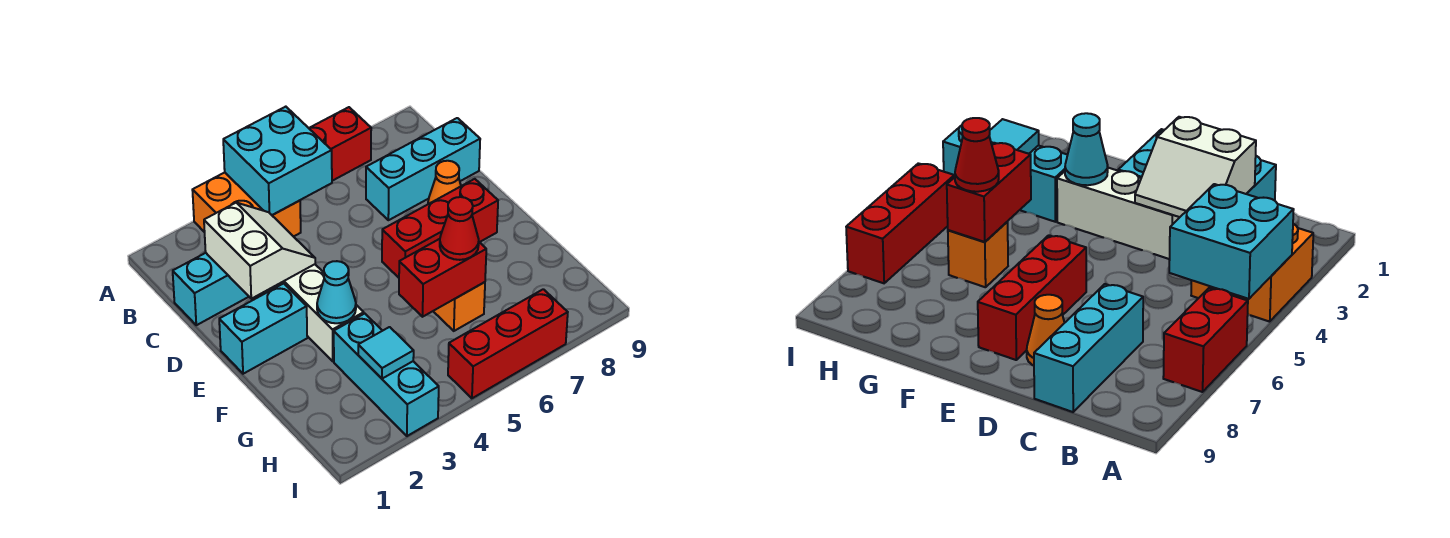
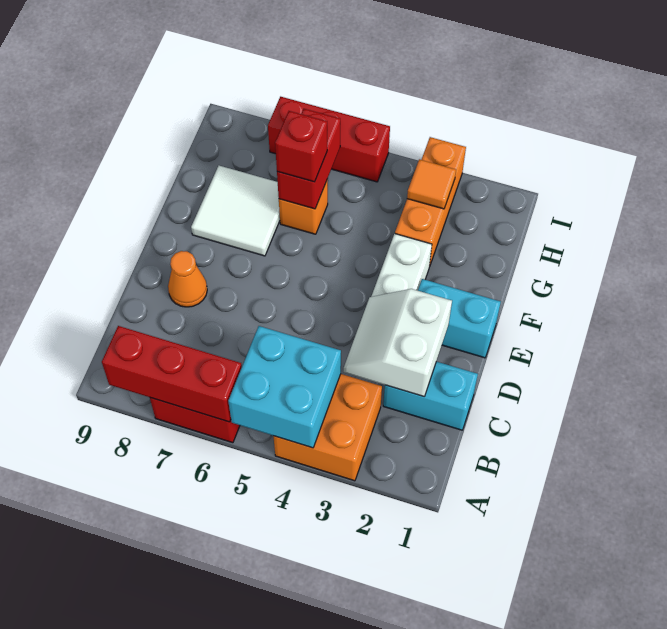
cyan brick C7:C9 level 1 -> none
red brick E6:E8 level 1 -> red brick A6:A8 level 2
cyan cone F3 level 2 -> none
none -> white tile F7:G8 level 1
cyan brick G3:I3 level 1 -> orange brick G3:I3 level 1
red brick G5:G6 level 2 -> red brick G6:H6 level 2
red cone G6 level 3 -> red brick G6 level 3
cyan tile H3 level 2 -> orange tile H3 level 2

